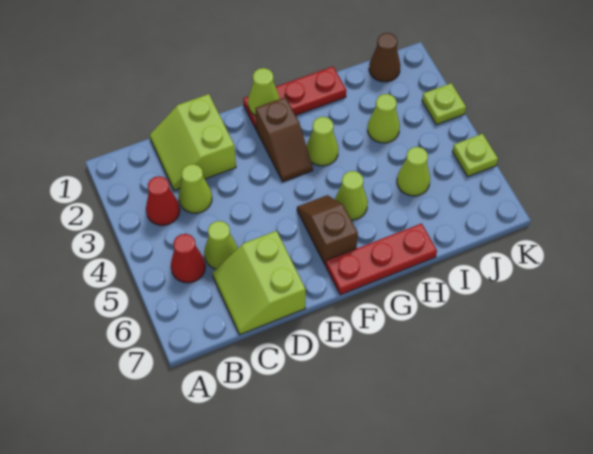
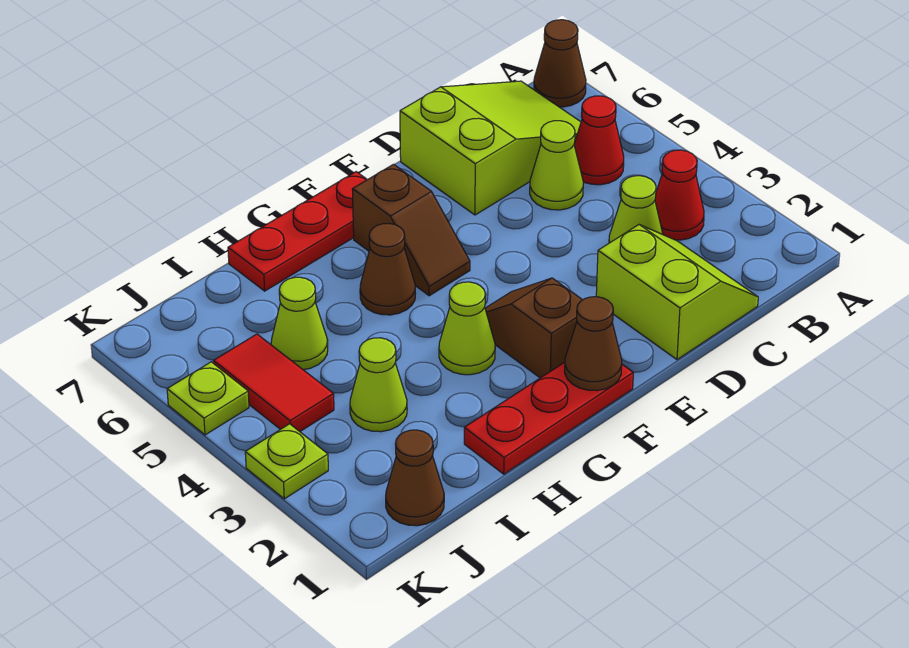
none -> brown cone A7 level 1
lime slope C6:D7 level 1 top D -> lime slope B6:D7 level 1 top D
lime cone F1 level 2 -> brown cone F1 level 2
lime cone G5 level 1 -> brown cone G5 level 1
none -> red tile J4:J5 level 1

